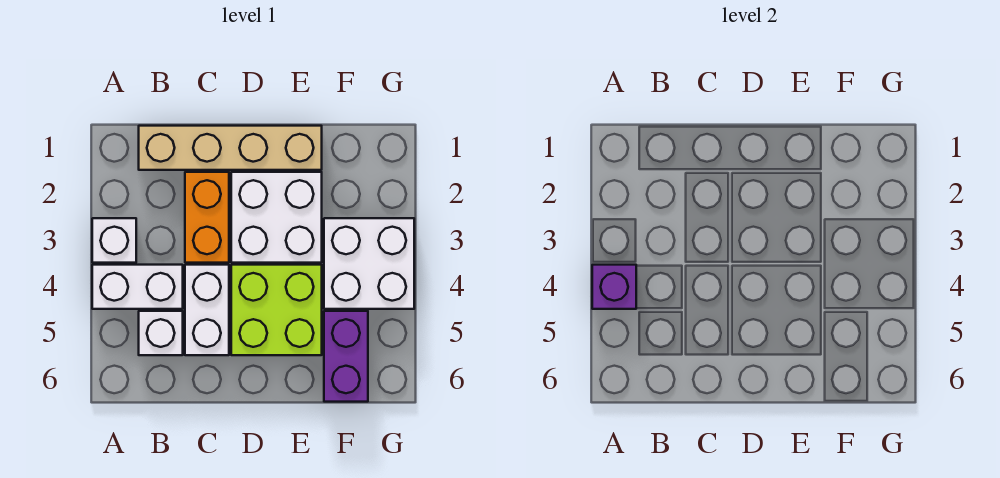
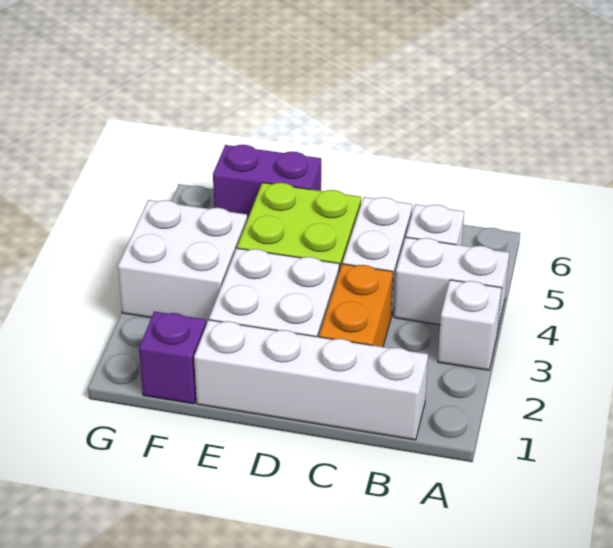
purple brick A4 level 2 -> purple brick F1 level 1
tan brick B1:E1 level 1 -> white brick B1:E1 level 1
purple brick F5:F6 level 1 -> purple brick E6:F6 level 1

